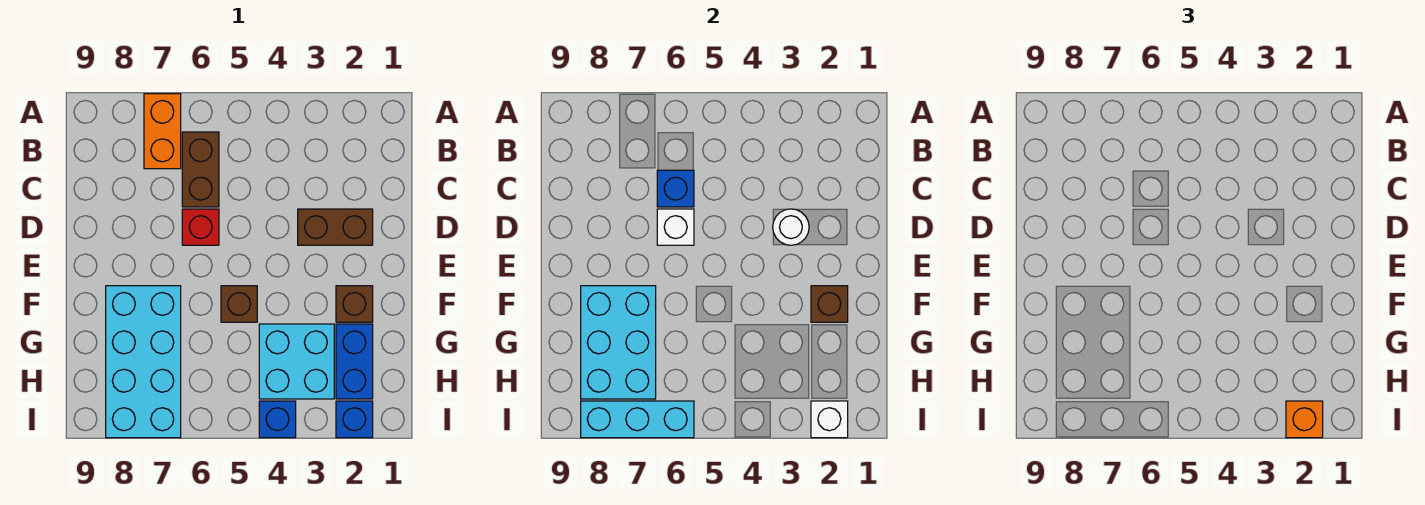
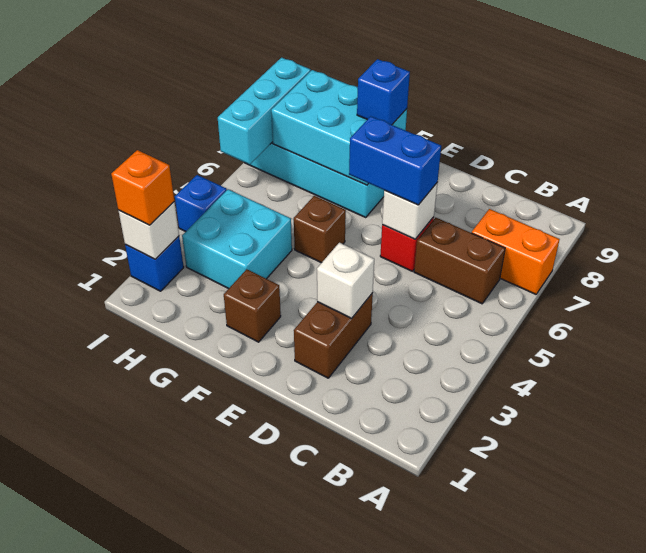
blue brick C6 level 2 -> blue brick F8 level 3
white round brick D3 level 2 -> white brick D3 level 2
brown brick F2 level 2 -> none
blue brick G2:H2 level 1 -> blue brick D6:E6 level 3

